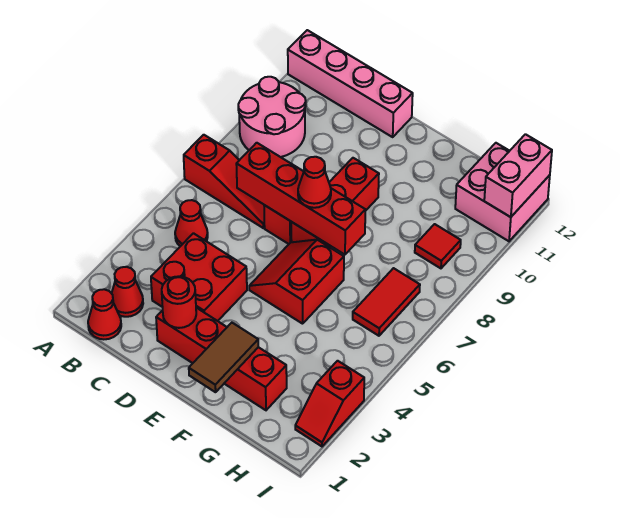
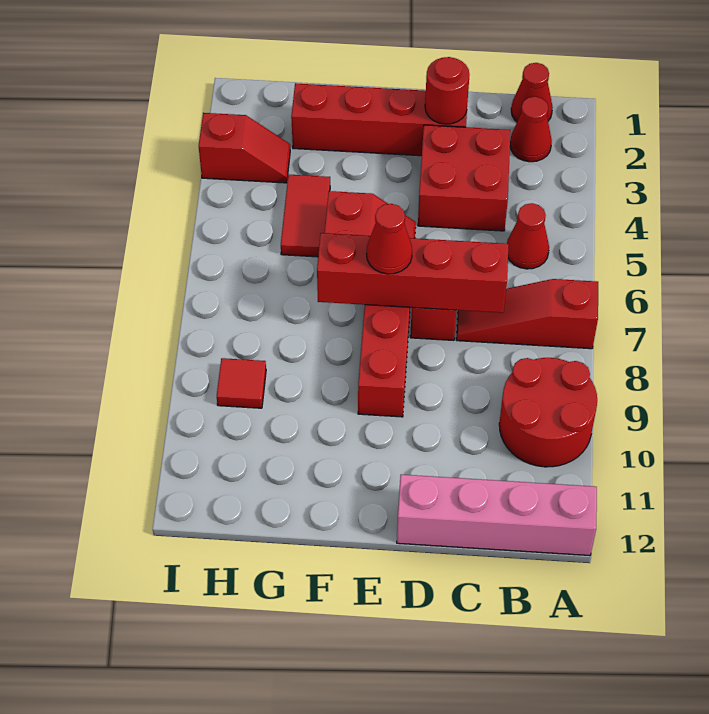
pink round brick A9:B10 level 1 -> red round brick A9:B10 level 1
brown tile F1:F2 level 2 -> none
red tile H6:H7 level 1 -> red tile G4:G5 level 1
pink brick H11:I12 level 1 -> none
red slope I2:I3 level 1 top 3 -> red slope H3:I3 level 1 top I
pink brick I11:I12 level 2 -> none

